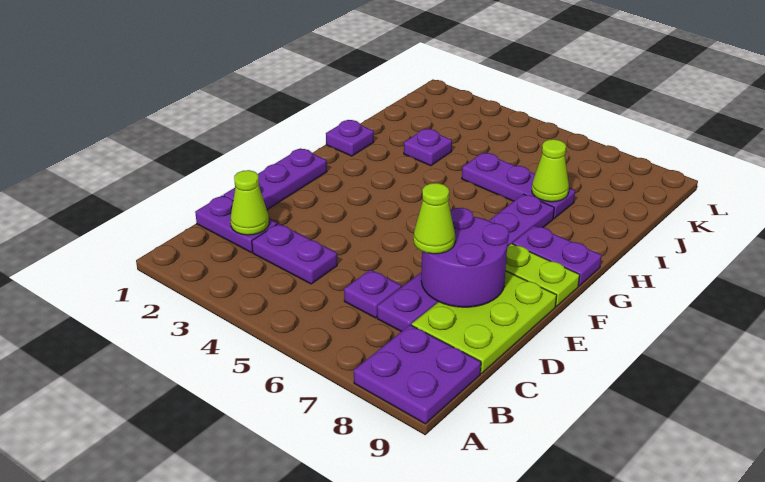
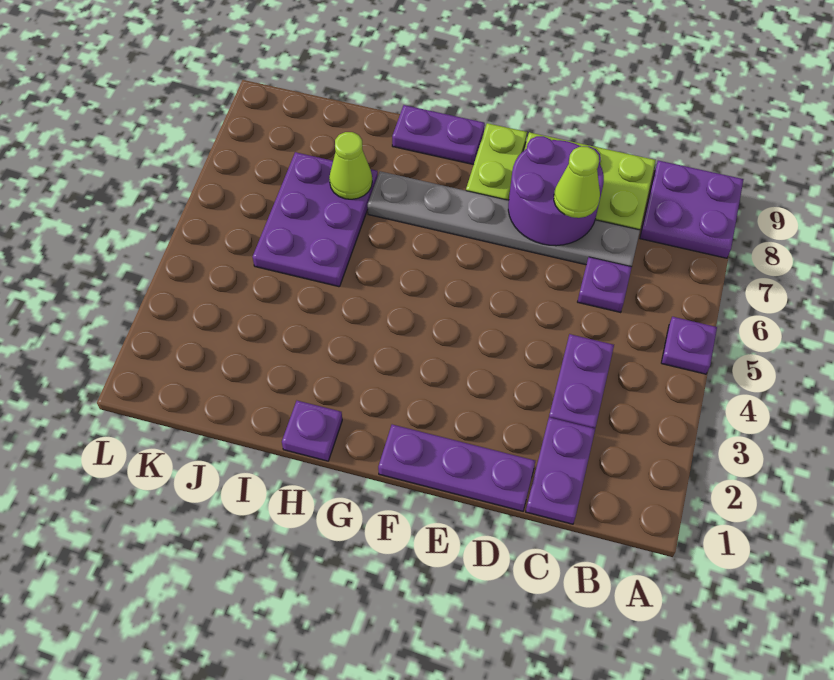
lime cone C2 level 2 -> none
purple plate C7:H7 level 1 -> grey plate C7:H7 level 1
purple plate G8:G9 level 1 -> purple plate G9:H9 level 1
purple plate I3 level 1 -> purple plate A5 level 1
purple plate I5:I7 level 1 -> purple plate I5:J7 level 1

